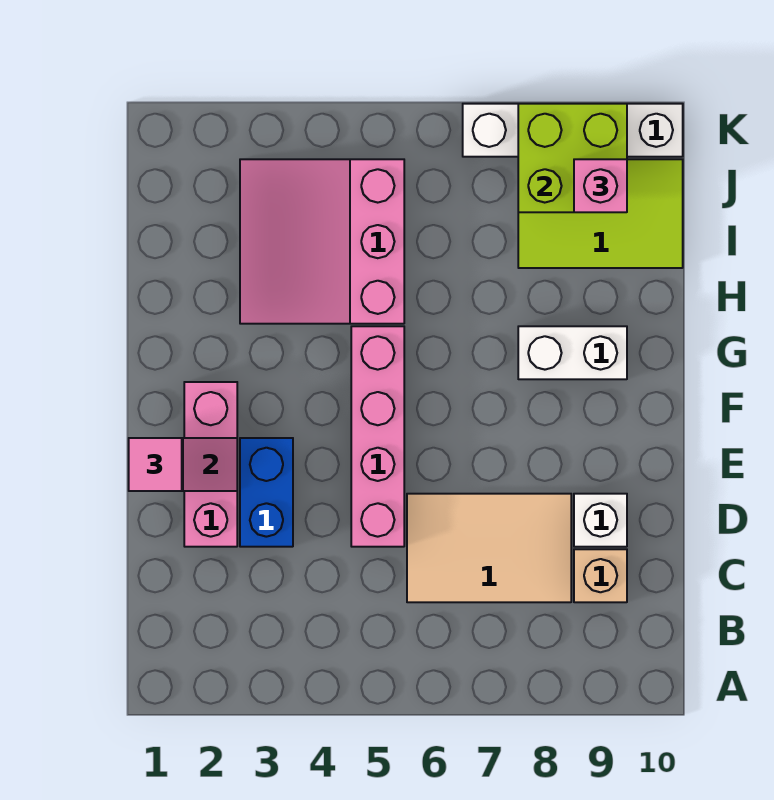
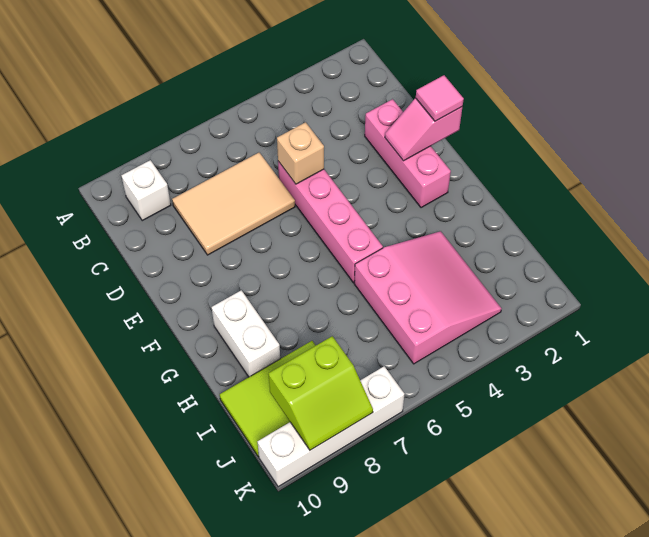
tan brick C9 level 1 -> tan brick D5 level 2
blue brick D3:E3 level 1 -> none
white brick D9 level 1 -> white brick B9 level 1
white brick G8:G9 level 1 -> white brick G9:H9 level 1
lime brick J8:K9 level 2 -> lime slope J8:K9 level 2 top J
pink brick J9 level 3 -> none

